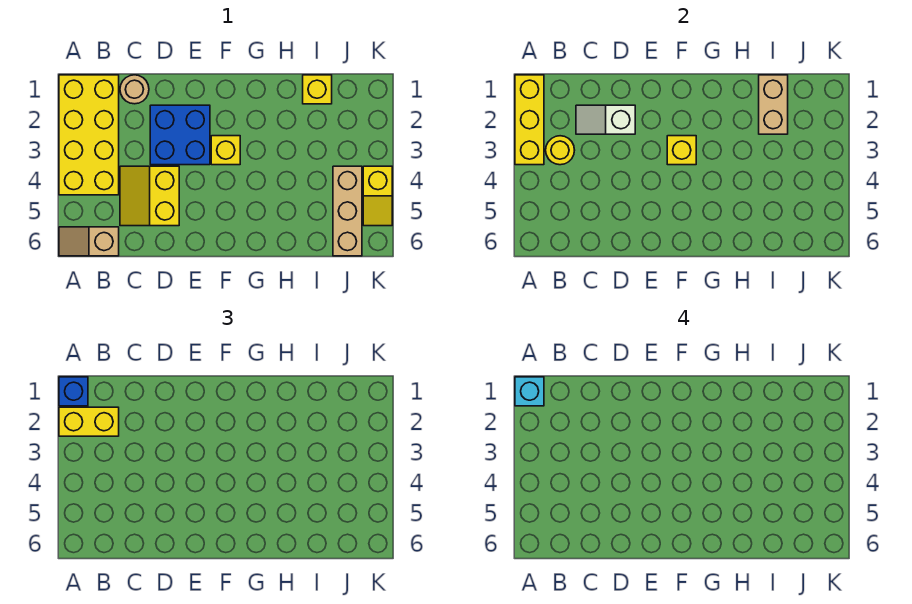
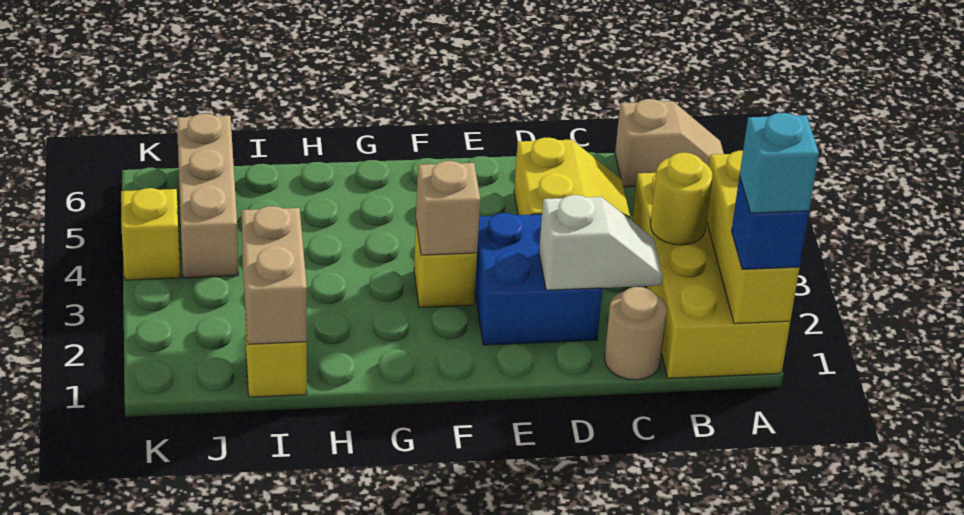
yellow brick A2:B2 level 3 -> none
yellow brick F3 level 2 -> tan brick F3 level 2

